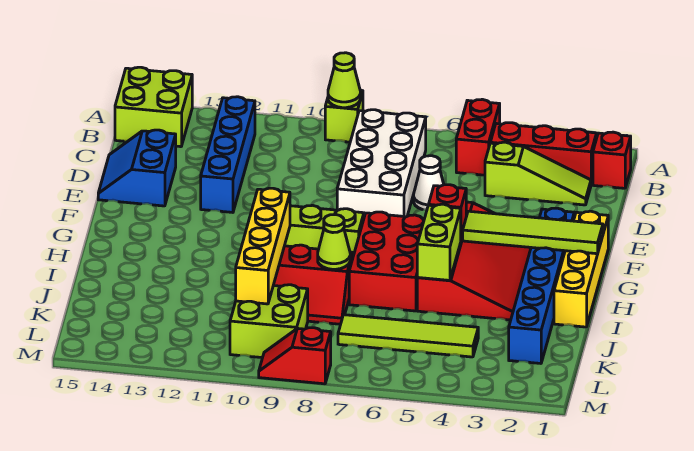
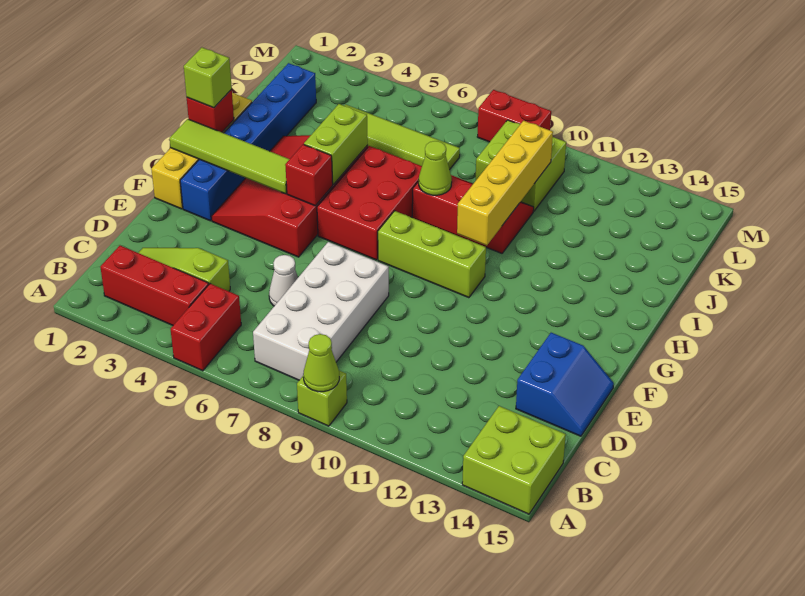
red brick B1 level 1 -> red brick H1 level 2
blue brick B12:E12 level 1 -> none
none -> lime brick H1 level 3
red slope M8:M9 level 1 top 8 -> red brick M8:M9 level 1

